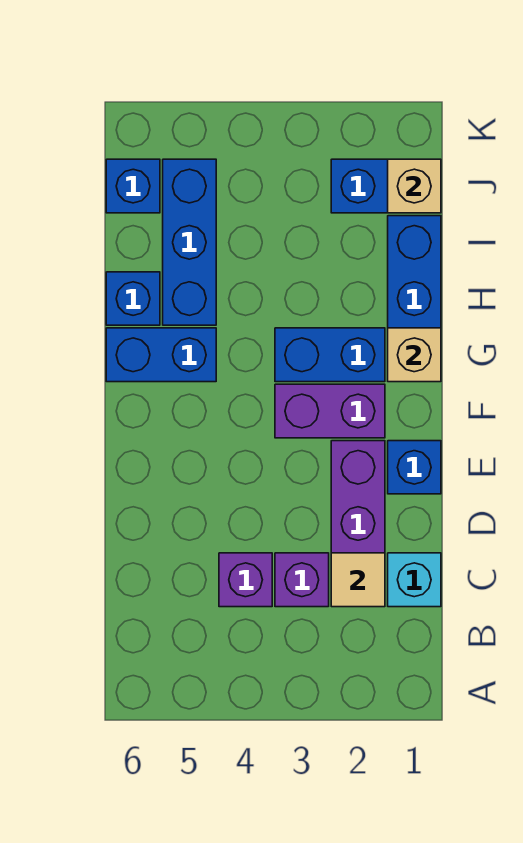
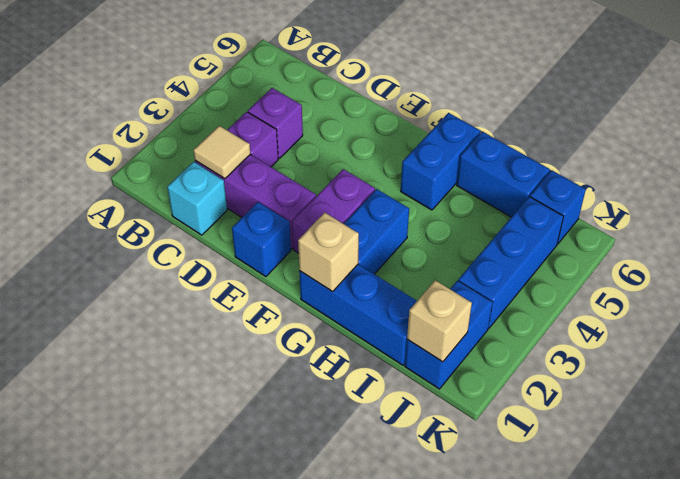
blue brick H5:J5 level 1 -> blue brick J3:J5 level 1
blue brick H6 level 1 -> blue brick H6:I6 level 1

